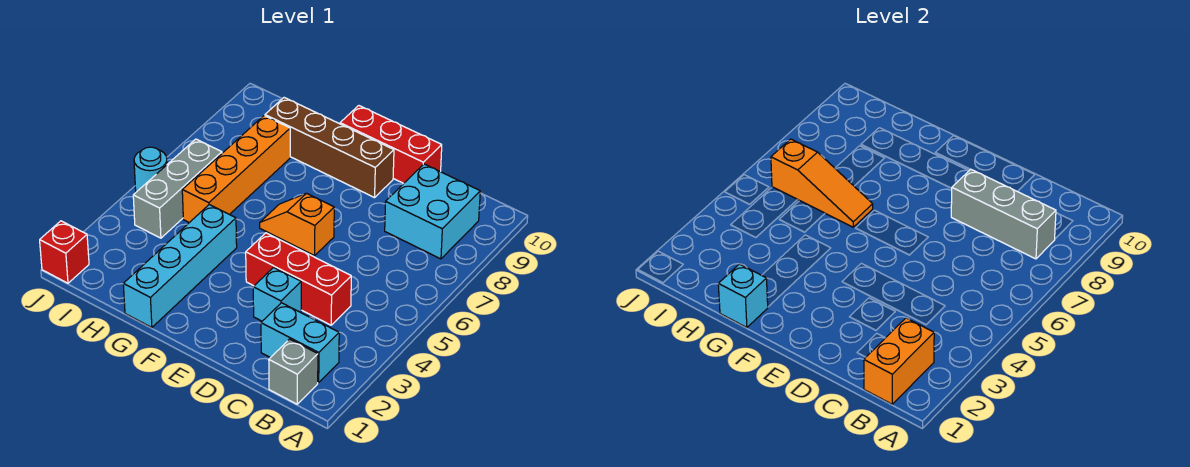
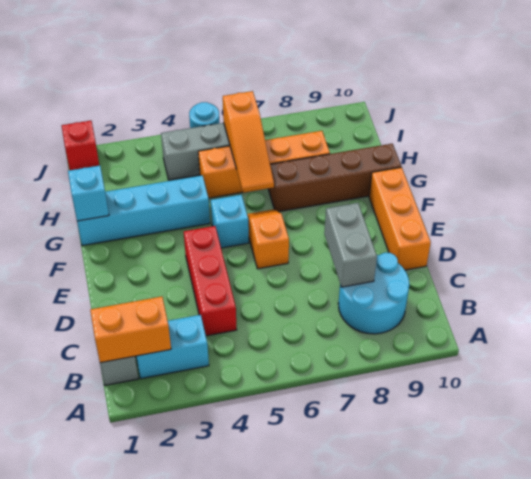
cyan brick B2:C2 level 1 -> cyan brick B2:B3 level 1
cyan brick B8:C9 level 1 -> cyan round brick B8:C9 level 1
grey brick B8:D8 level 2 -> grey brick C8:D8 level 2
cyan brick D3 level 1 -> cyan brick F5 level 1
red brick D10:F10 level 1 -> orange brick D10:F10 level 1
brown brick E9:H9 level 1 -> brown brick G7:G10 level 1

